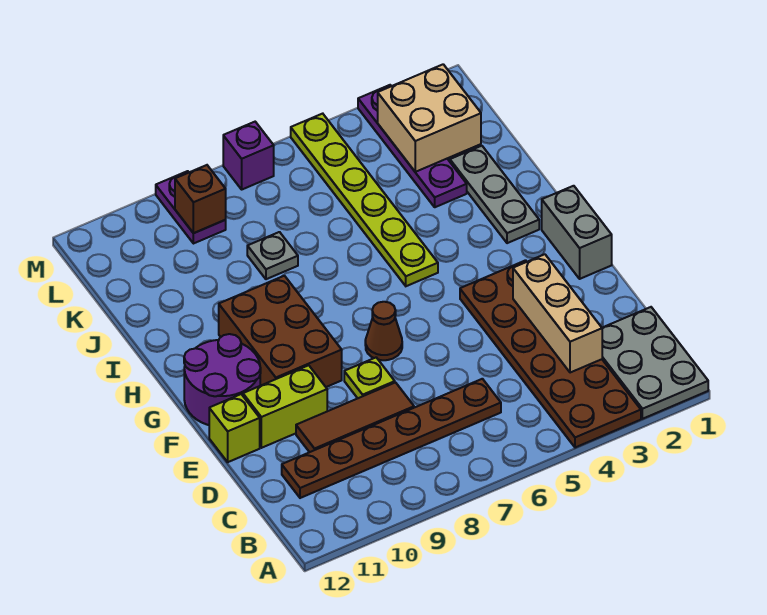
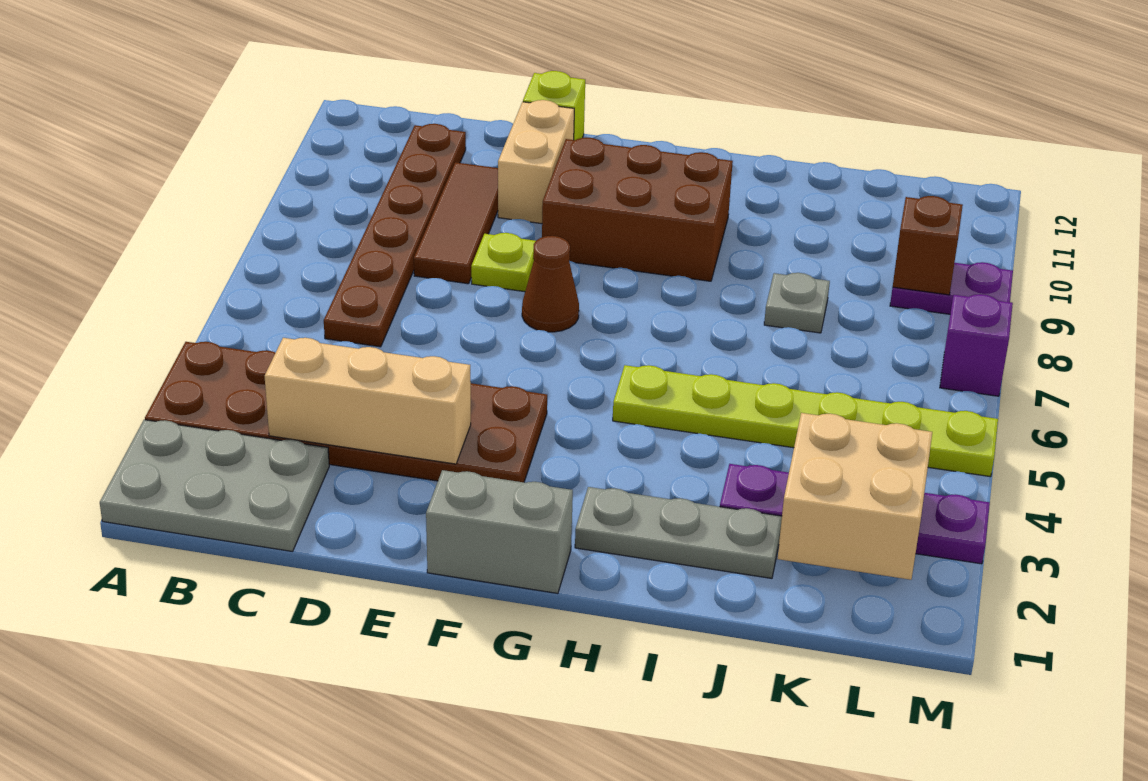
lime brick E10:E11 level 1 -> tan brick E10:E11 level 1
purple round brick F11:G12 level 1 -> none

